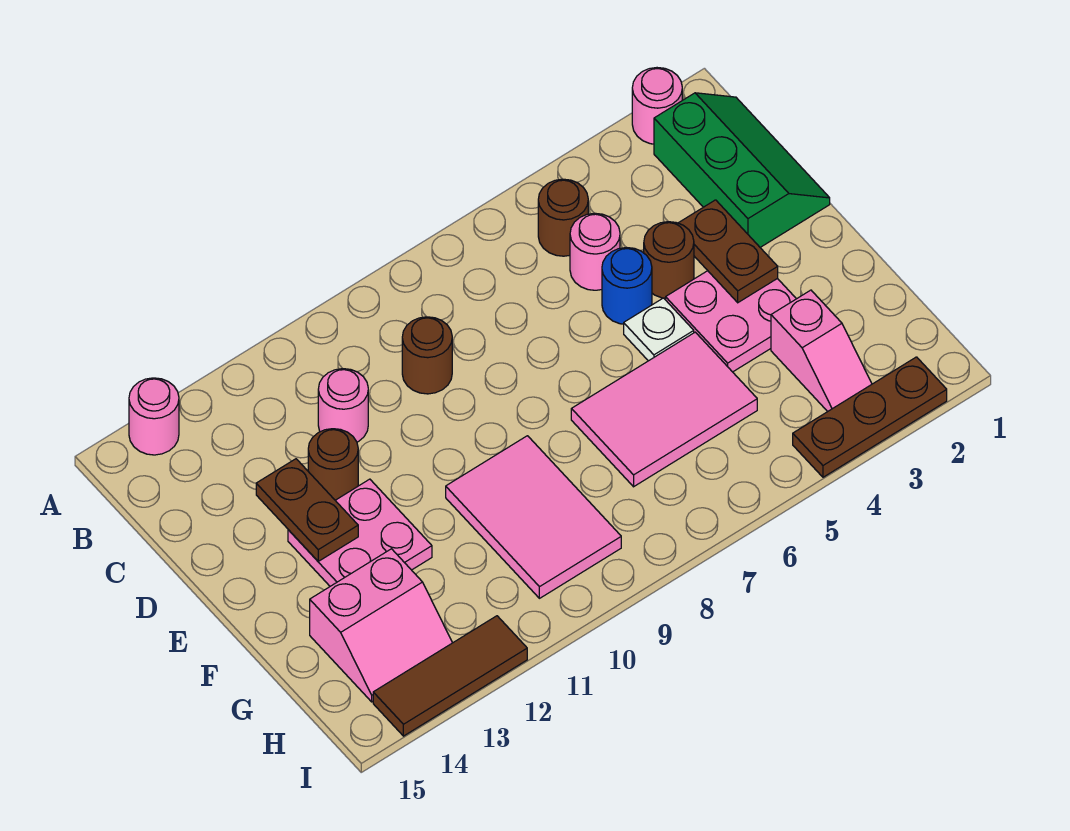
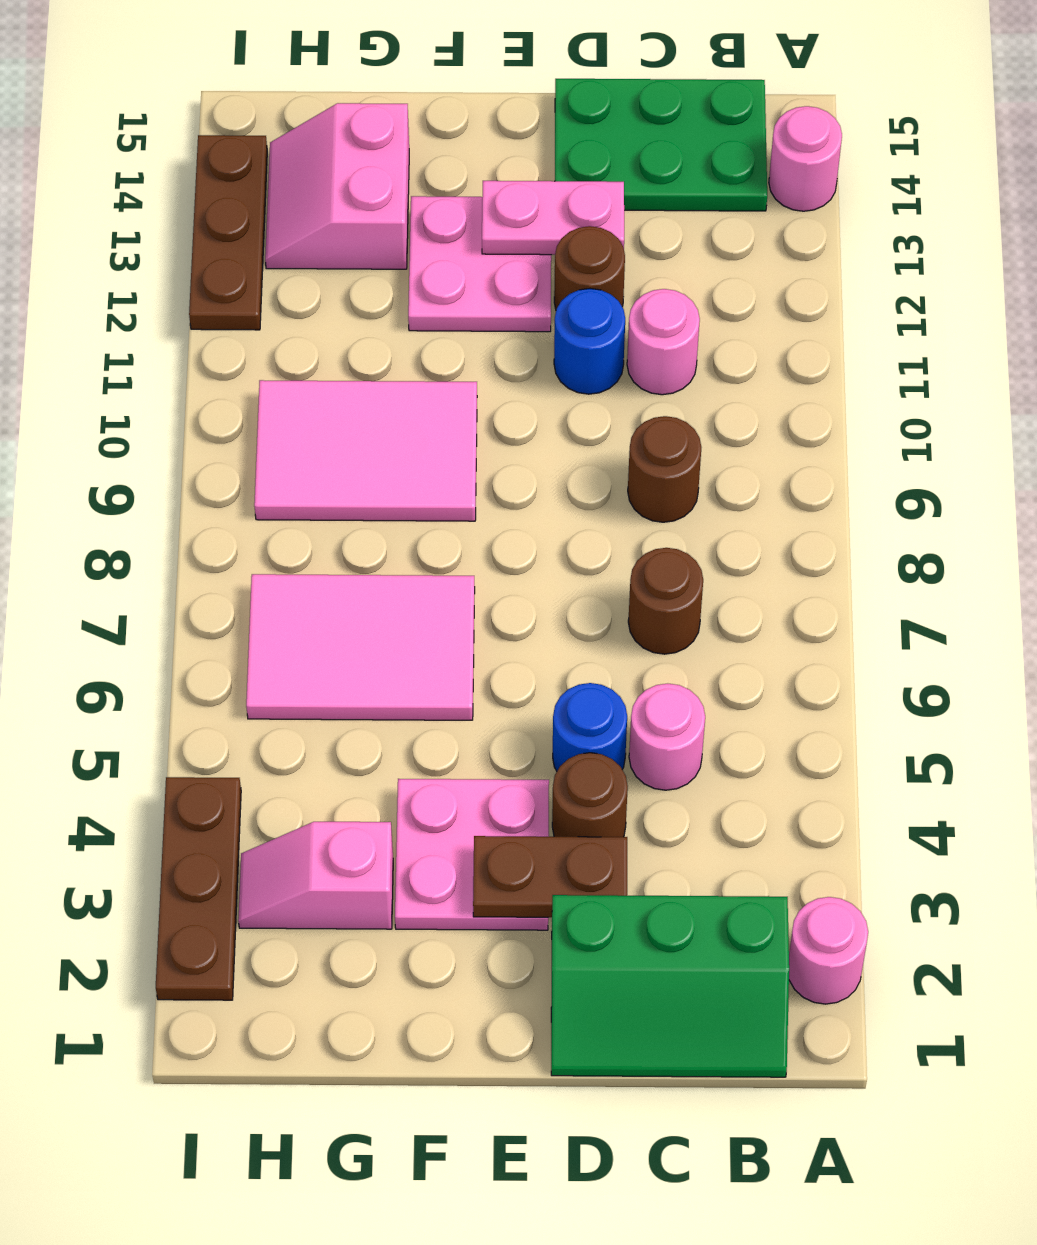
brown round brick B5 level 1 -> brown round brick C7 level 1
none -> green plate B14:D15 level 1
none -> blue round brick D11 level 1
brown plate D13:E13 level 2 -> pink plate D13:E13 level 2
white plate E5 level 1 -> none
pink tile F5:G7 level 1 -> pink tile F6:H7 level 1
brown tile I12:I14 level 1 -> brown plate I12:I14 level 1

